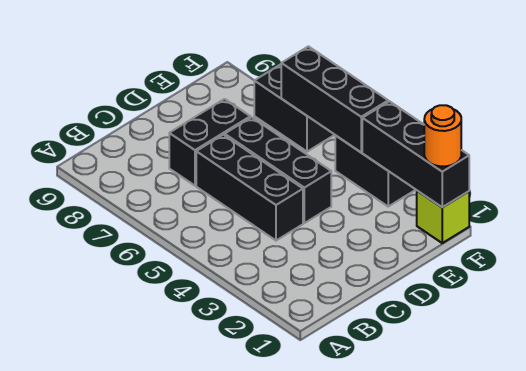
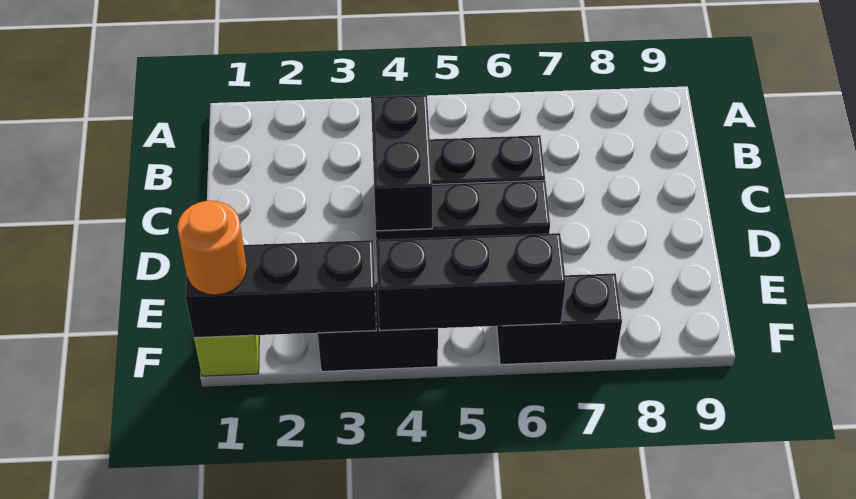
black brick C7:D7 level 1 -> black brick C4:D4 level 2

